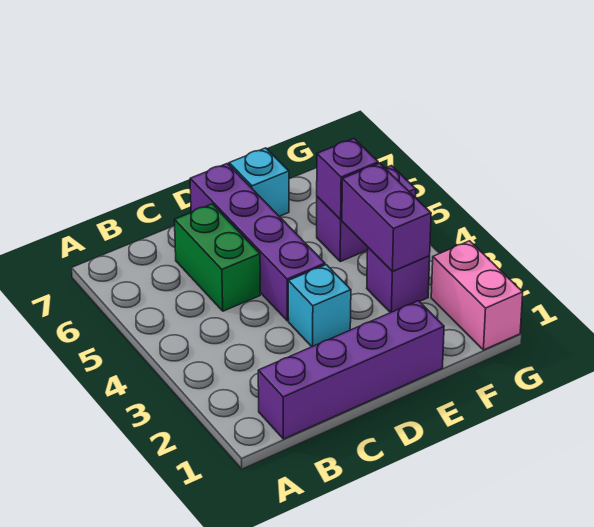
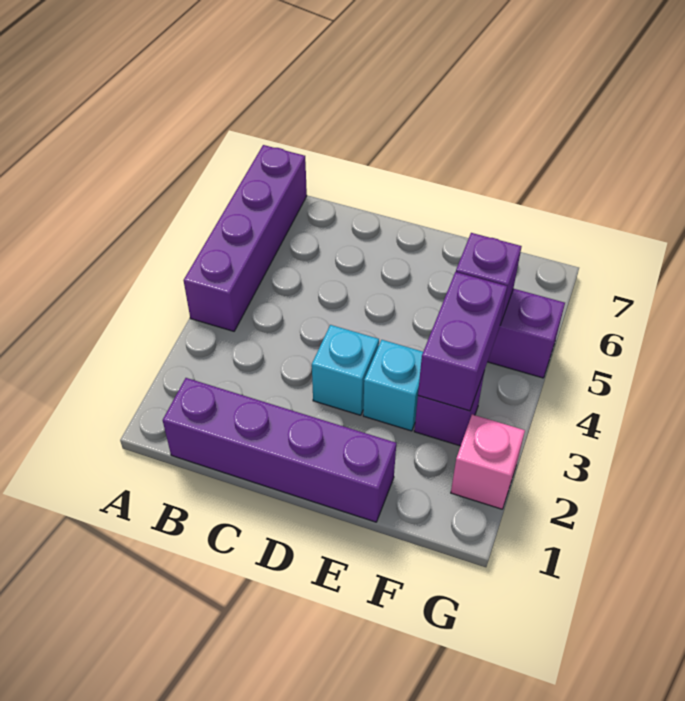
green brick C5:C6 level 1 -> none
purple brick D4:D7 level 1 -> purple brick A4:A7 level 1
cyan brick E7 level 1 -> cyan brick E3 level 1
pink brick G1:G2 level 1 -> pink brick G2 level 1

